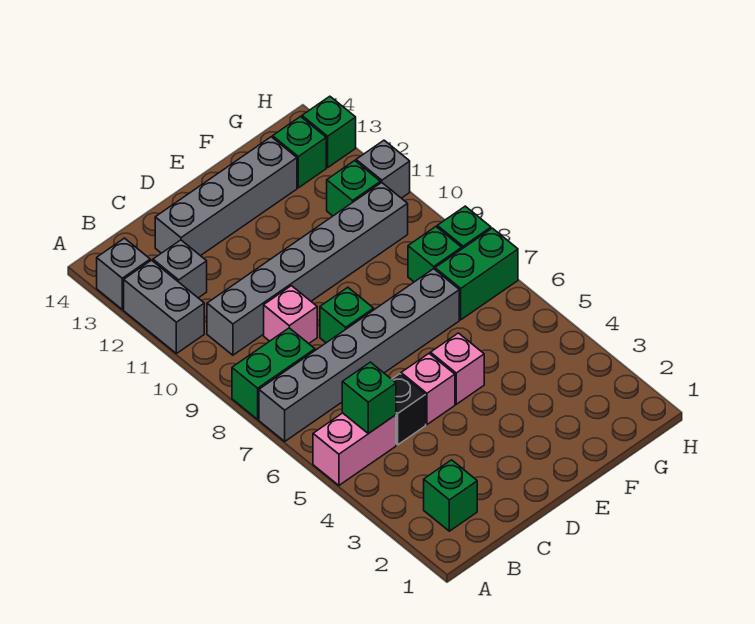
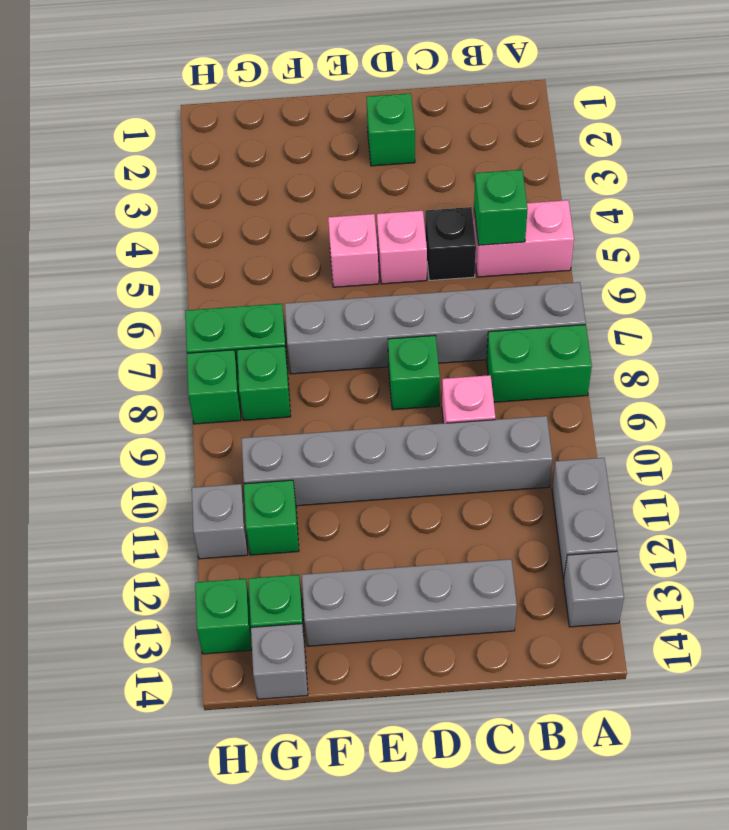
green brick B2 level 1 -> green brick D2 level 1
grey brick B12 level 1 -> grey brick G14 level 1

